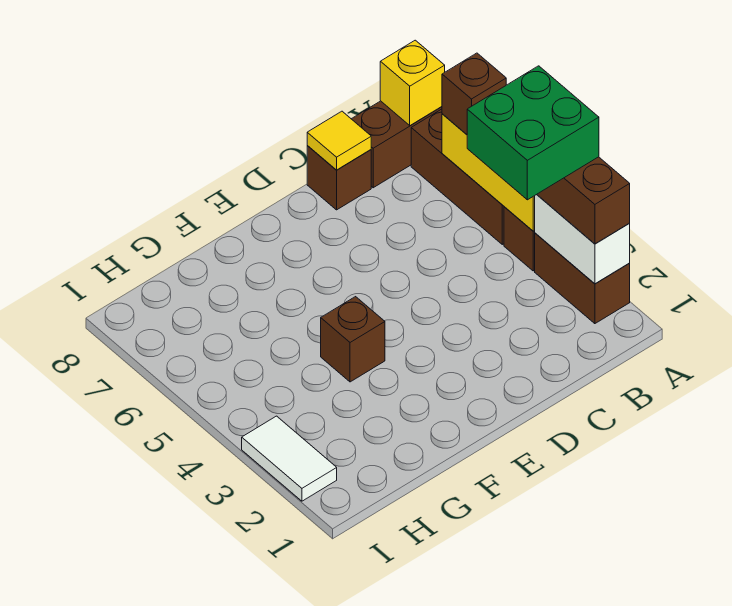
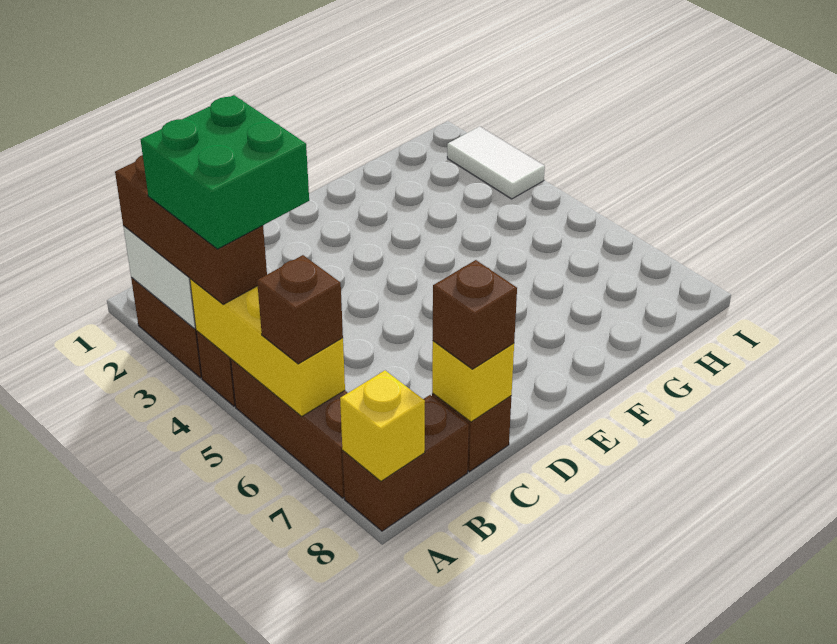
yellow tile C8 level 2 -> yellow brick C8 level 2
brown brick F4 level 1 -> brown brick C8 level 3

